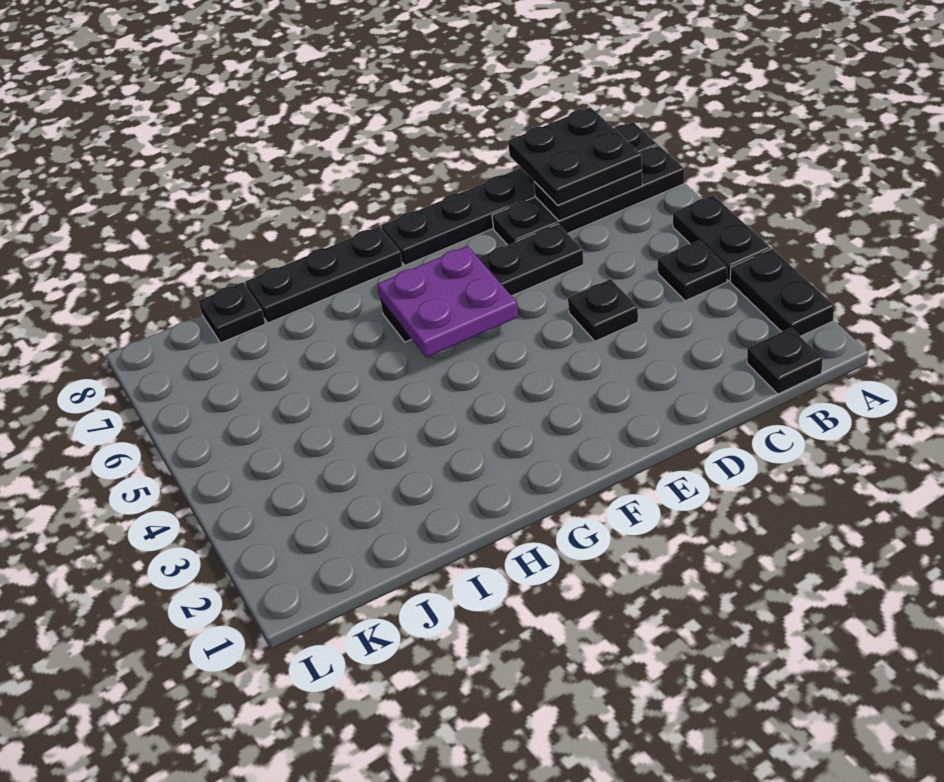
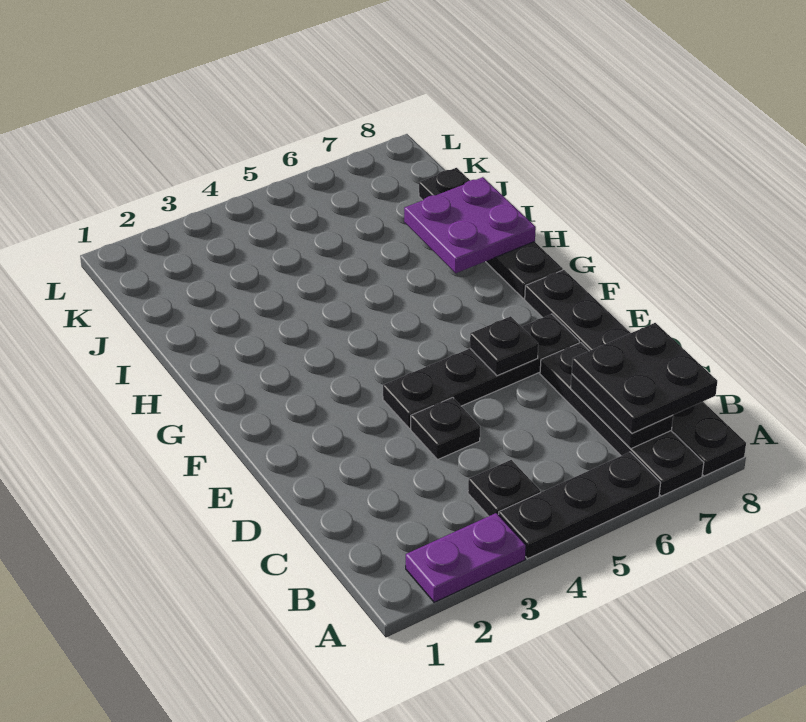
black plate A2:A3 level 1 -> purple plate A2:A3 level 1
black plate A4:A5 level 1 -> black plate A4:A6 level 1
black plate B1 level 1 -> black plate E6 level 2
black plate D6:G6 level 1 -> black plate E4:E7 level 1
purple plate F5:G6 level 2 -> purple plate H7:I8 level 2

